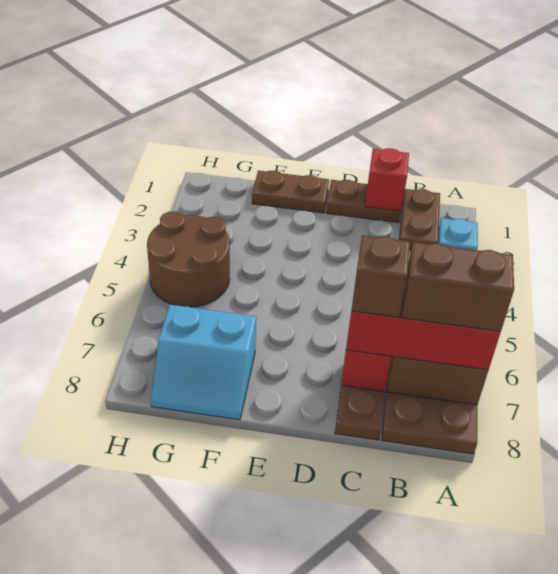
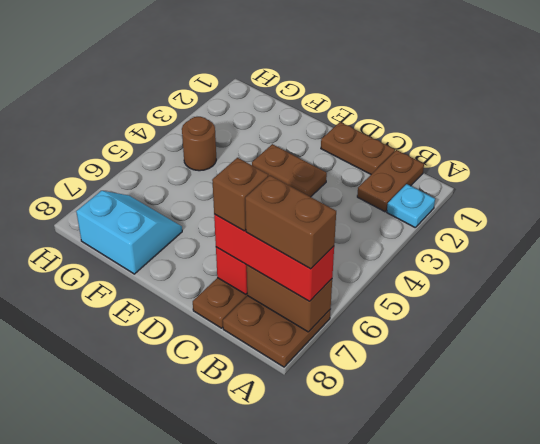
red brick C1 level 2 -> none
brown plate E1:F1 level 1 -> brown plate D3:E3 level 1
cyan slope F7:G8 level 1 top 7 -> cyan slope F7:G8 level 1 top 8
brown round brick G4:H5 level 1 -> brown round brick G4 level 1

